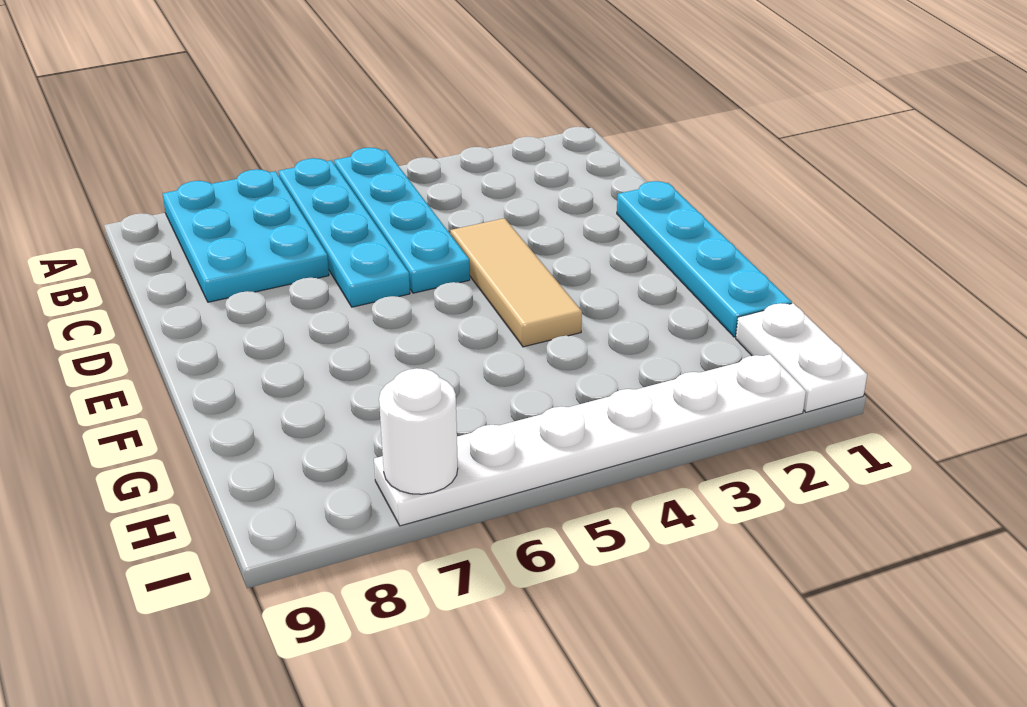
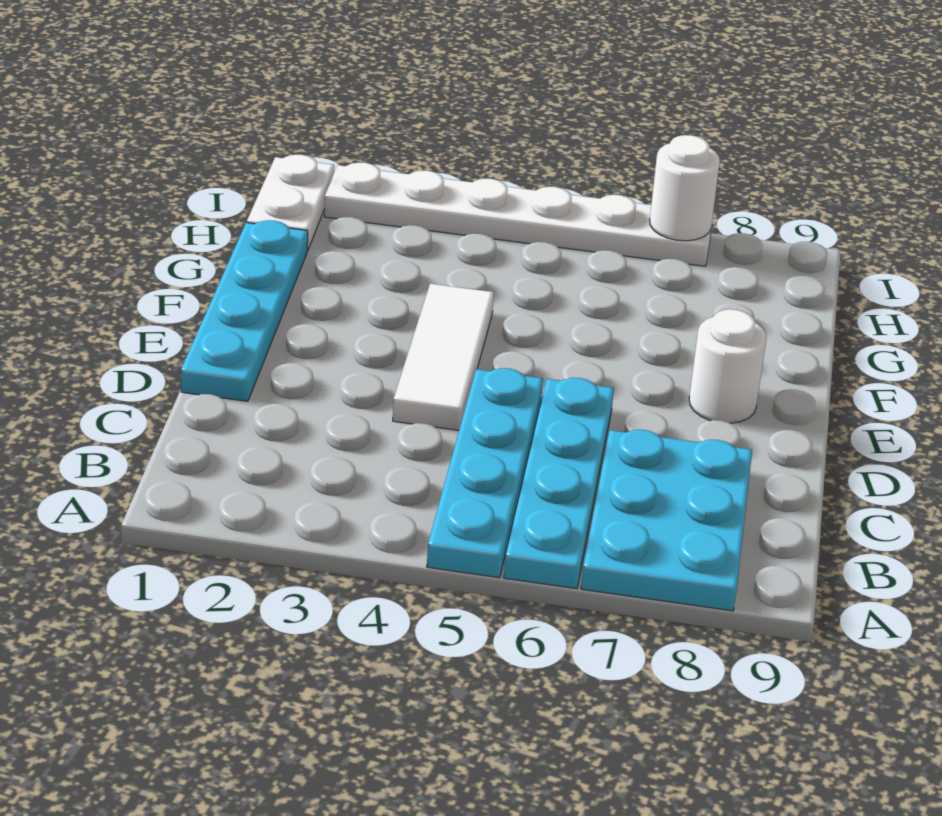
tan tile D4:F4 level 1 -> white tile D4:F4 level 1
none -> white round brick E8 level 1

